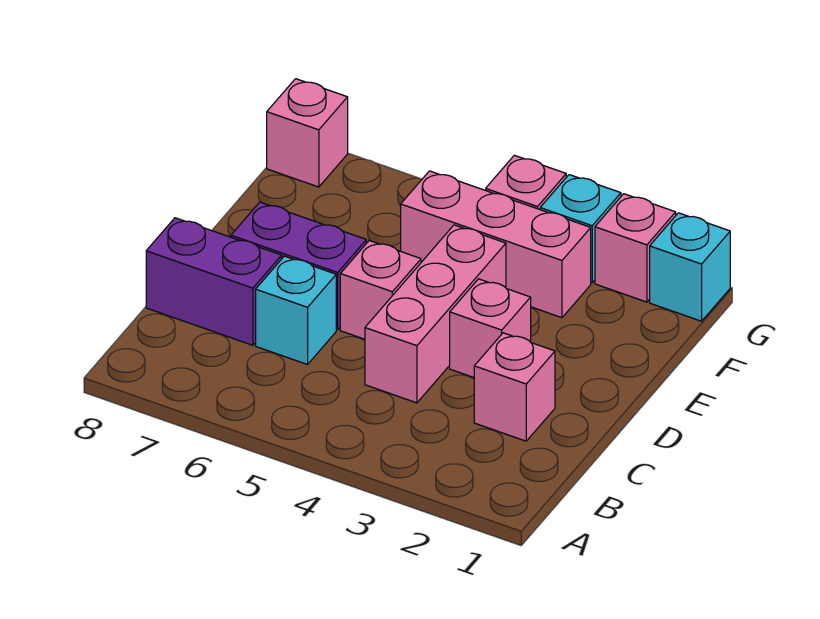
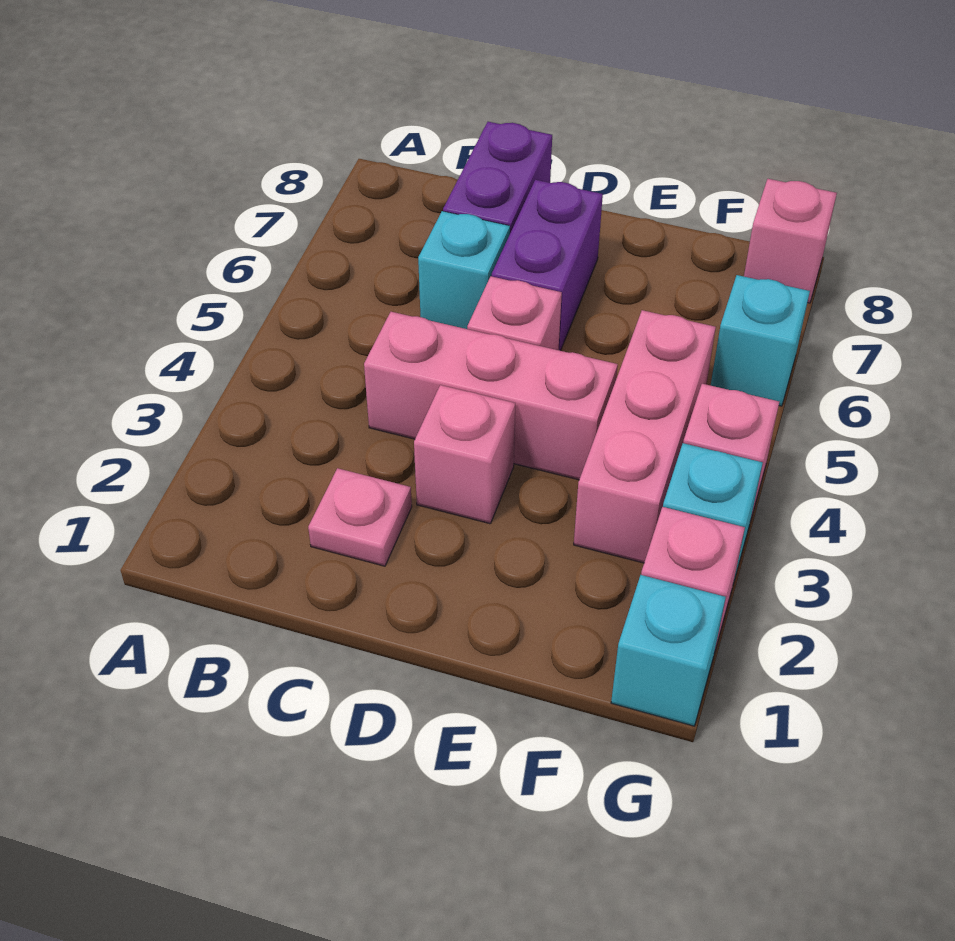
pink brick C2 level 1 -> pink plate C2 level 1
none -> cyan brick G6 level 1

